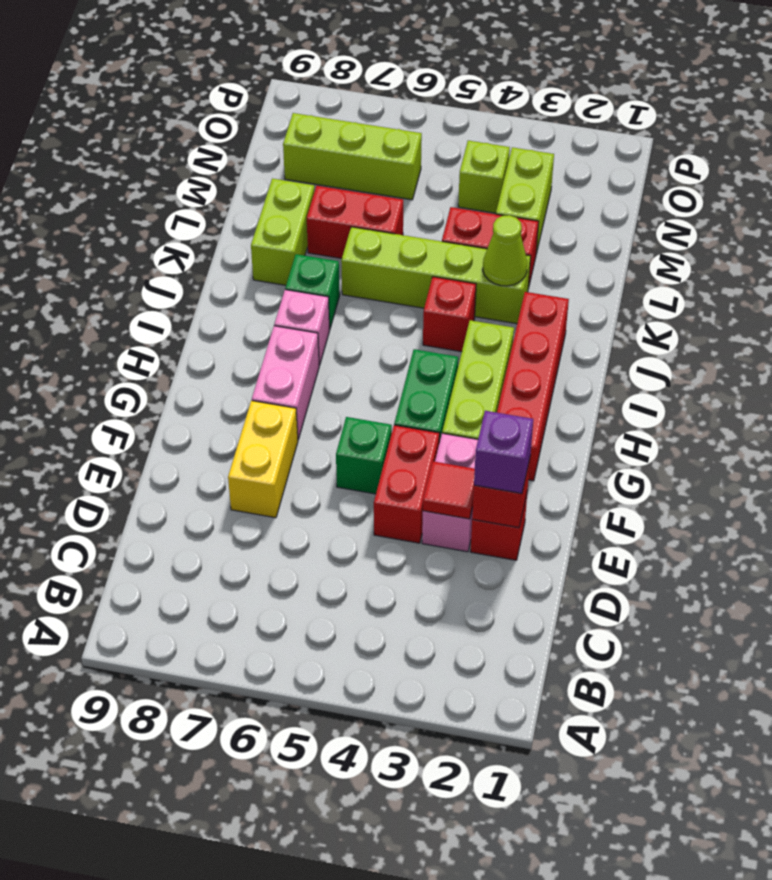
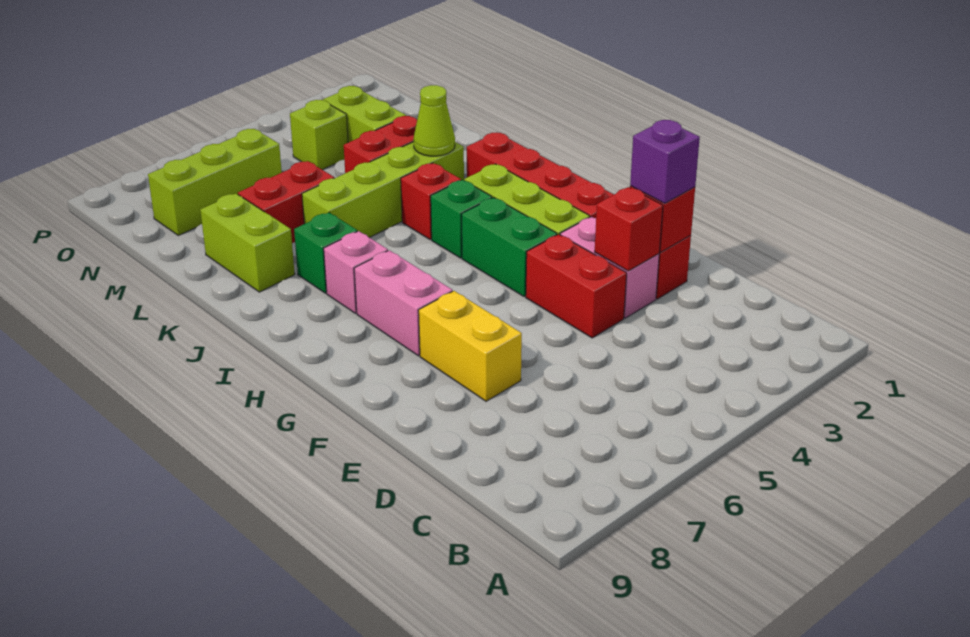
red tile E3 level 2 -> red brick E3 level 2
green brick F5 level 1 -> green brick I4 level 1

